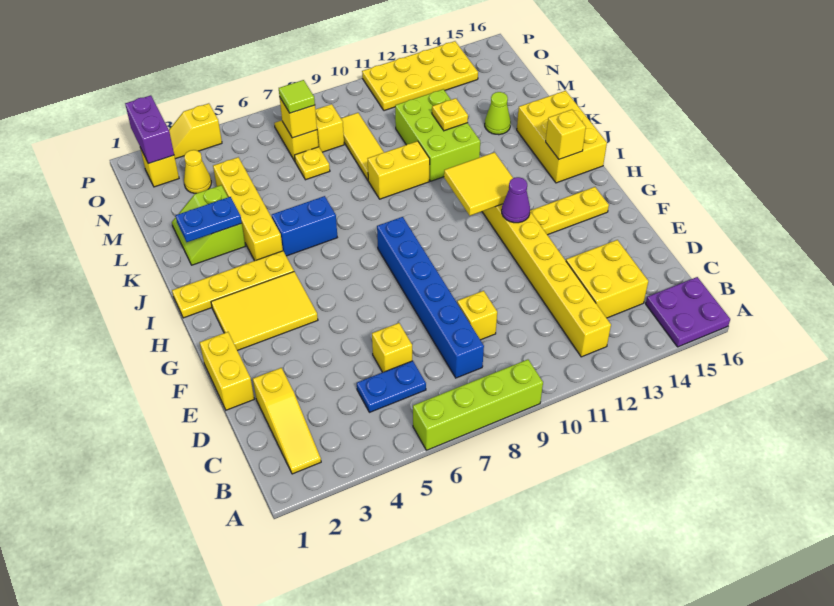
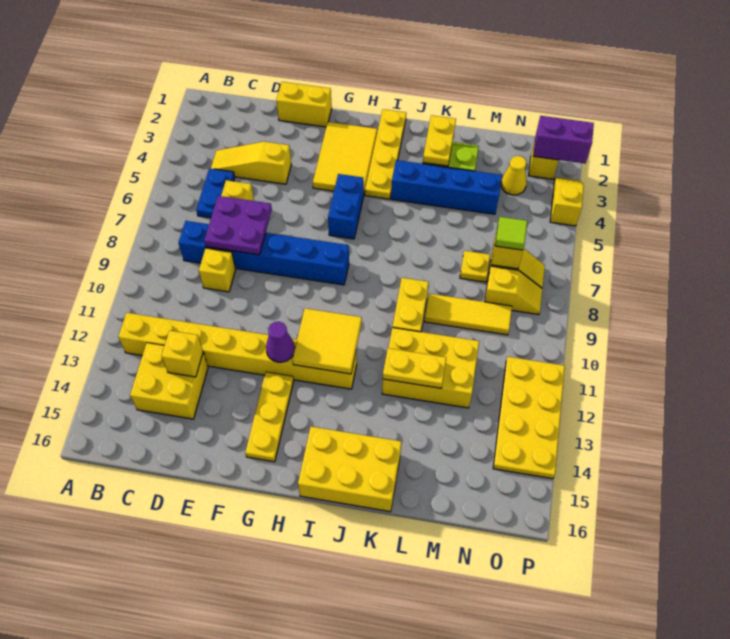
lime brick A6:A9 level 1 -> none
purple plate A15:B16 level 1 -> purple plate D7:E8 level 2
yellow slope B2:D2 level 1 top D -> yellow slope C4:E4 level 1 top E
yellow brick I15 level 2 -> yellow brick D13 level 2
yellow brick J4:M4 level 1 -> blue brick J4:M4 level 1
blue brick J5:J6 level 1 -> blue brick H5:H6 level 1
blue plate K2:K3 level 2 -> yellow plate K2:K3 level 2
lime brick K11:M12 level 1 -> yellow brick K11:M12 level 1
yellow plate L12 level 2 -> yellow plate K12:L12 level 2
lime cone L14 level 1 -> none

